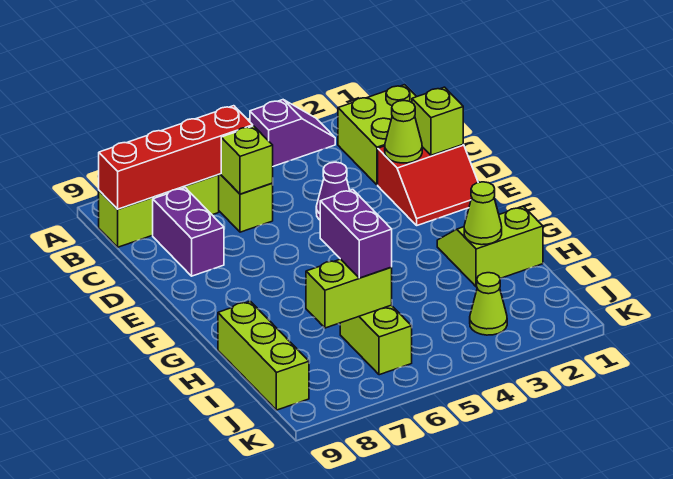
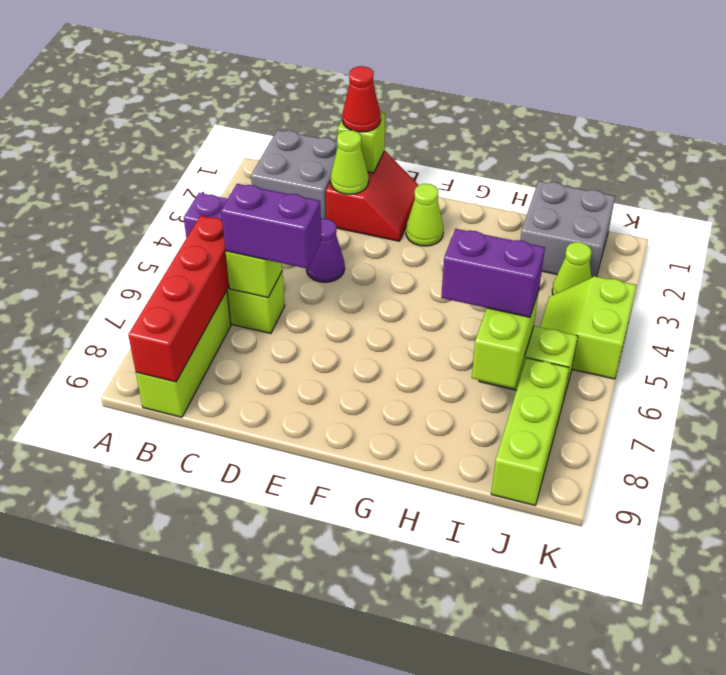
lime brick B1:C2 level 1 -> grey brick B1:C2 level 1
purple brick C8:D8 level 1 -> purple brick C6:D6 level 3
none -> red cone D1 level 3
lime slope G1:H2 level 1 top H -> lime slope J4:K5 level 1 top K
lime cone H2 level 2 -> lime cone F2 level 1
lime brick H9:J9 level 1 -> lime brick J7:J9 level 1
none -> grey brick I1:J2 level 1

